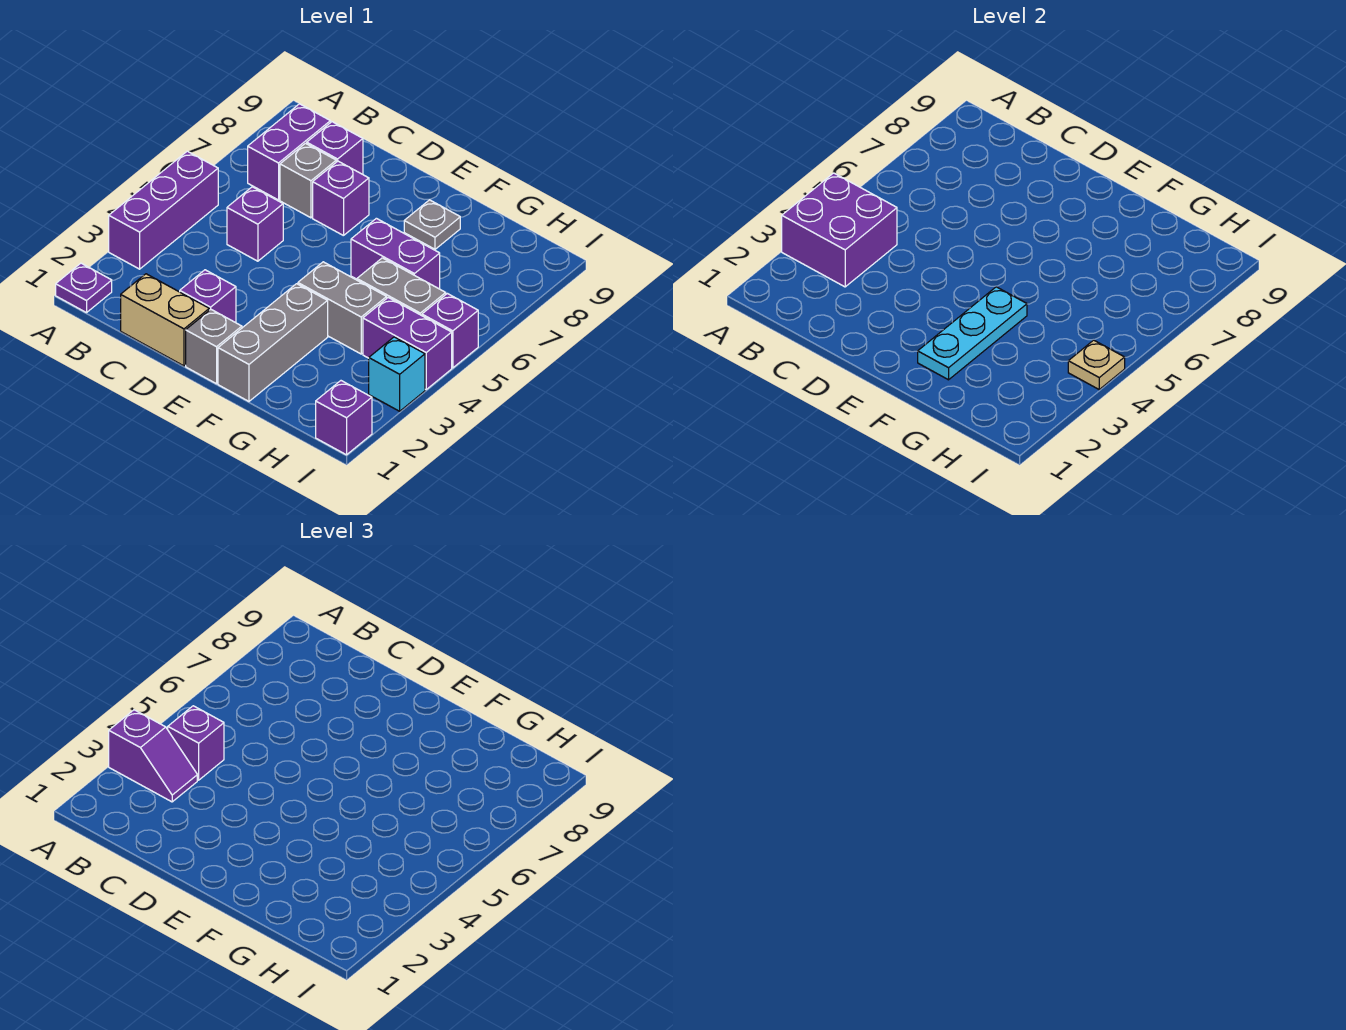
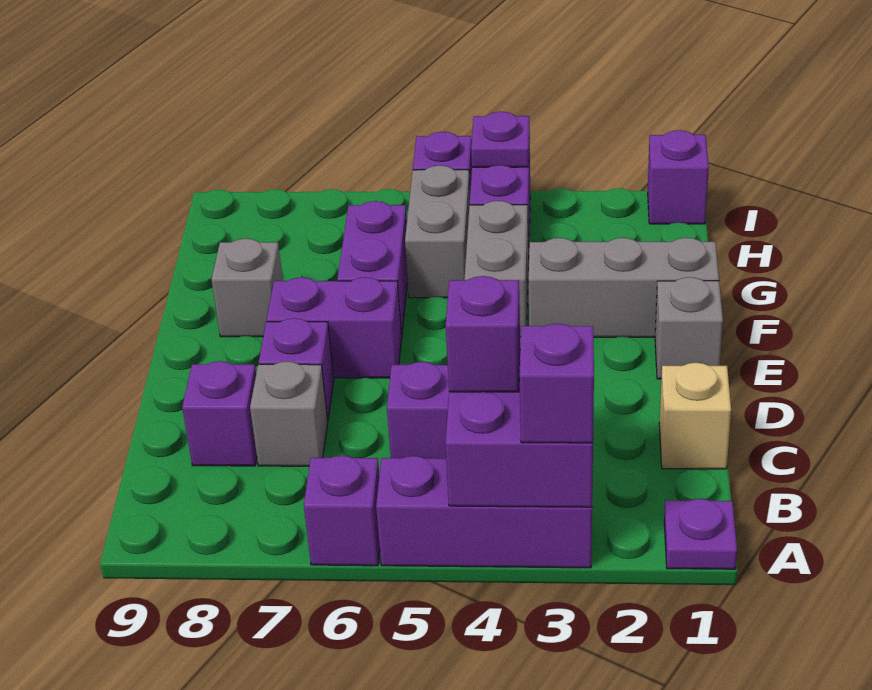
purple brick B7:B8 level 1 -> purple brick E6:E7 level 1
tan brick C1:D1 level 1 -> tan brick C1 level 1
purple brick D2 level 1 -> purple brick A6 level 1
cyan plate F2:F4 level 2 -> none
grey plate F8 level 1 -> grey brick F8 level 1
cyan brick I3 level 1 -> none
tan plate I4 level 2 -> purple plate I4 level 2

